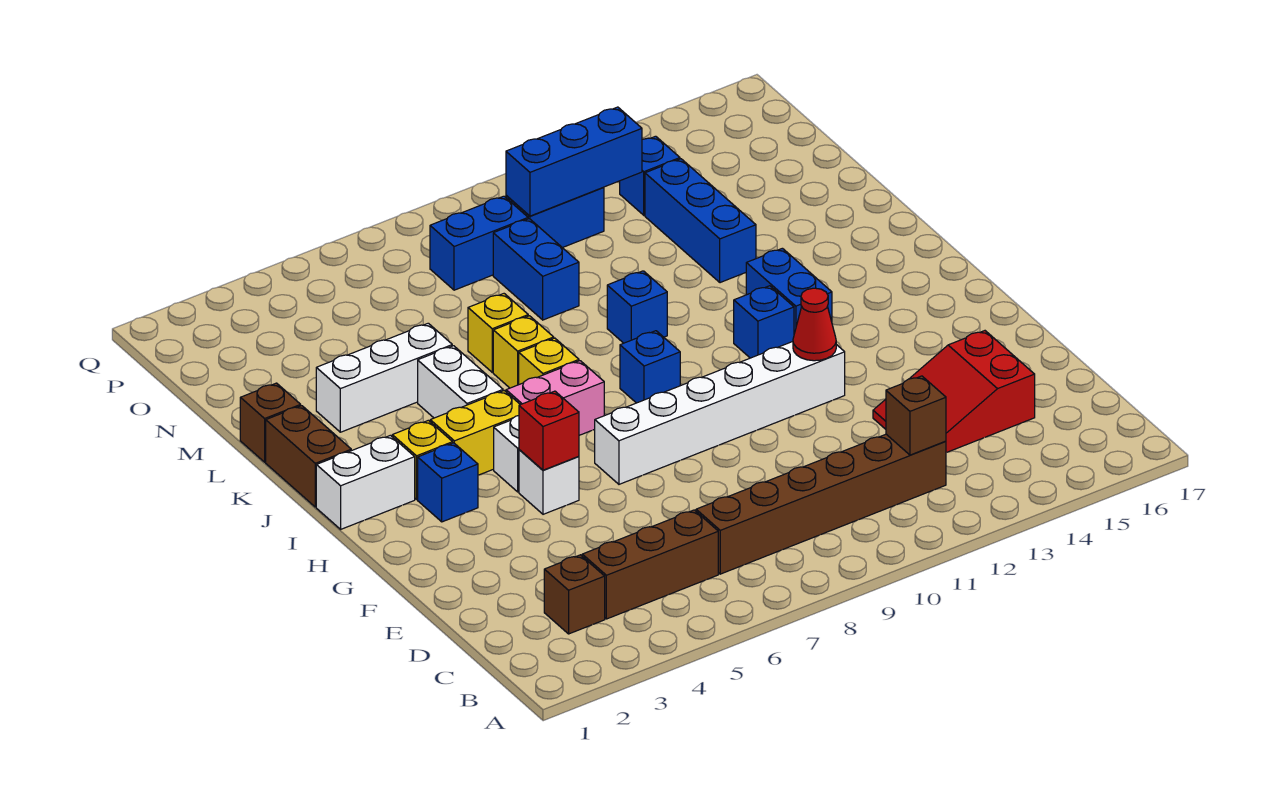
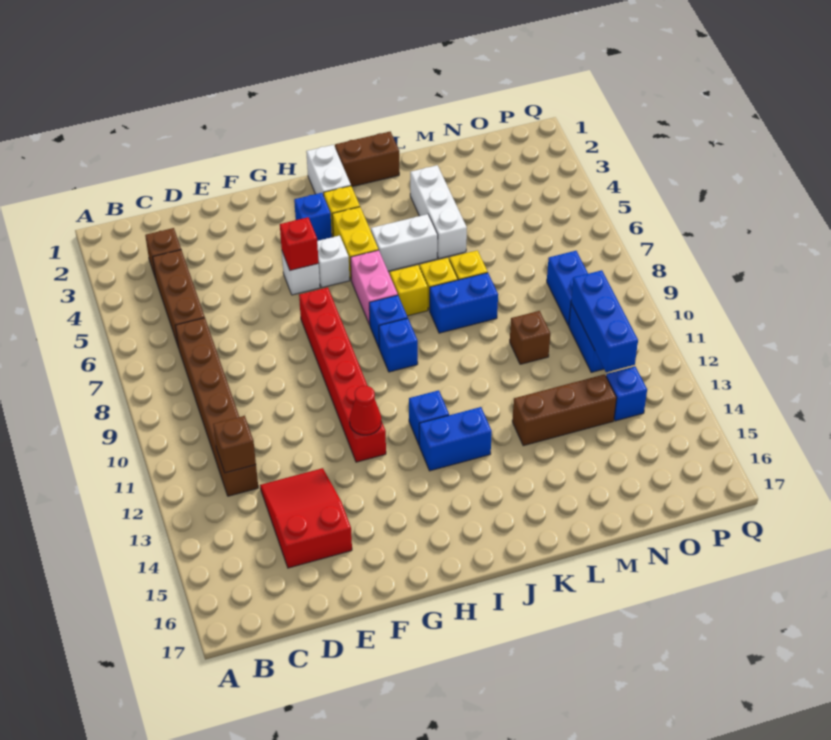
white brick G7:G12 level 1 -> red brick G7:G12 level 1
blue brick K10 level 1 -> blue brick I8 level 1
brown brick L1 level 1 -> brown brick M10 level 1
blue brick L13:N13 level 1 -> brown brick L13:N13 level 1
blue brick M9:N9 level 1 -> blue brick K8:L8 level 1

